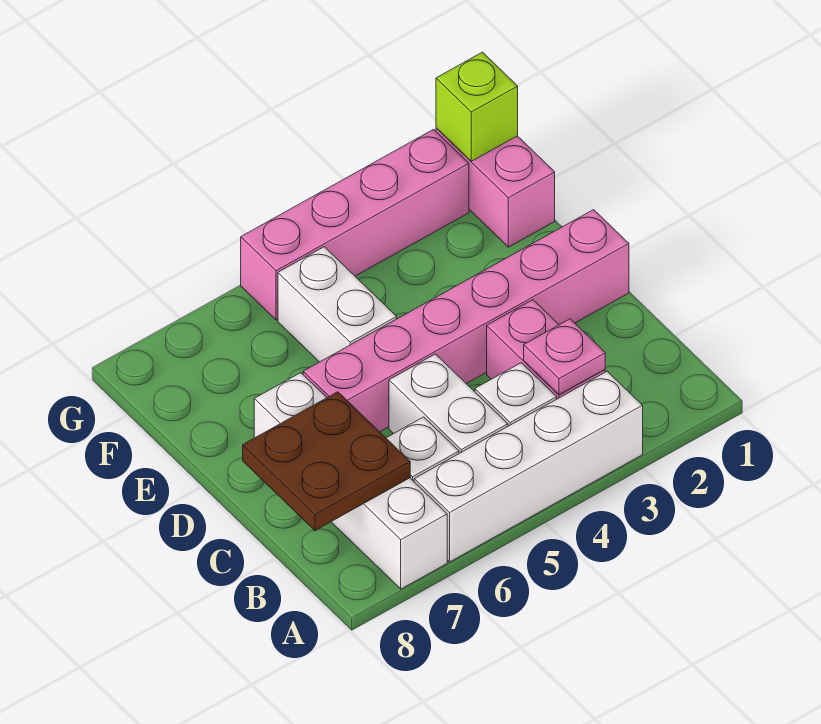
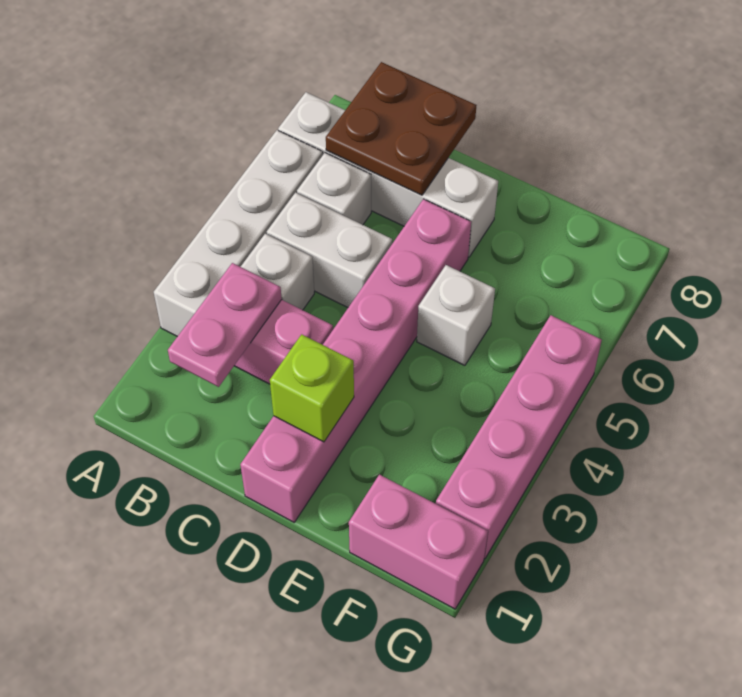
pink plate B3 level 2 -> pink plate B2:B3 level 2
white brick E5:F5 level 1 -> white brick E5 level 1
lime brick G1 level 2 -> lime brick D2 level 2

